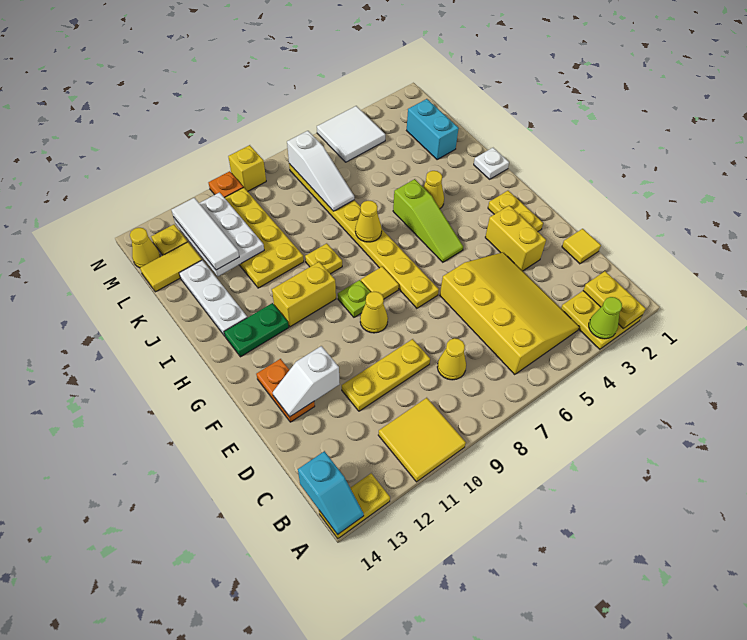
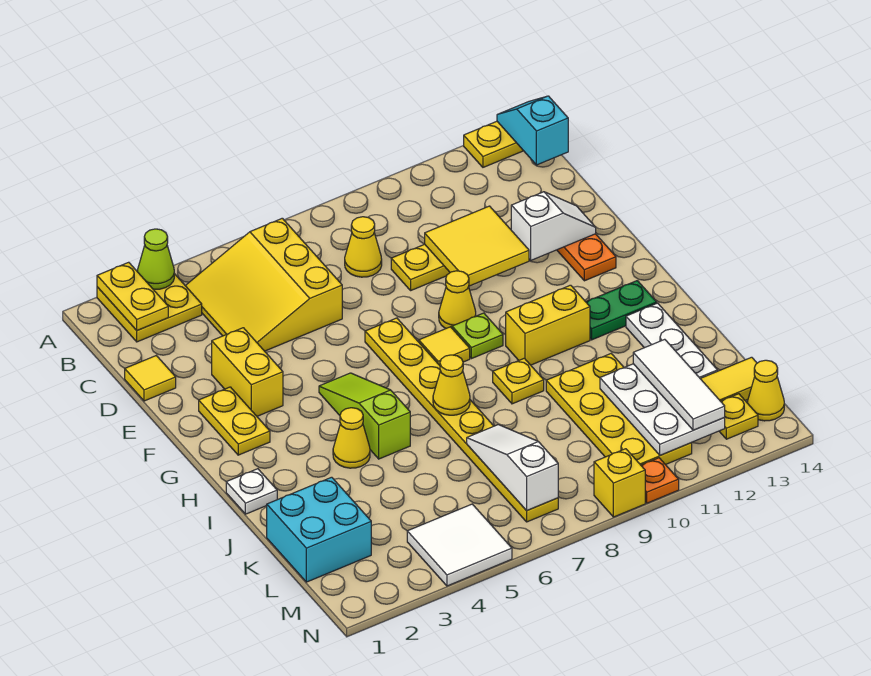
yellow tile A10:B11 level 1 -> yellow tile D10:E11 level 2
yellow slope B4:E6 level 1 top 6 -> yellow slope B4:D6 level 1 top 6
cyan brick K2:L2 level 1 -> cyan brick K1:L2 level 1

